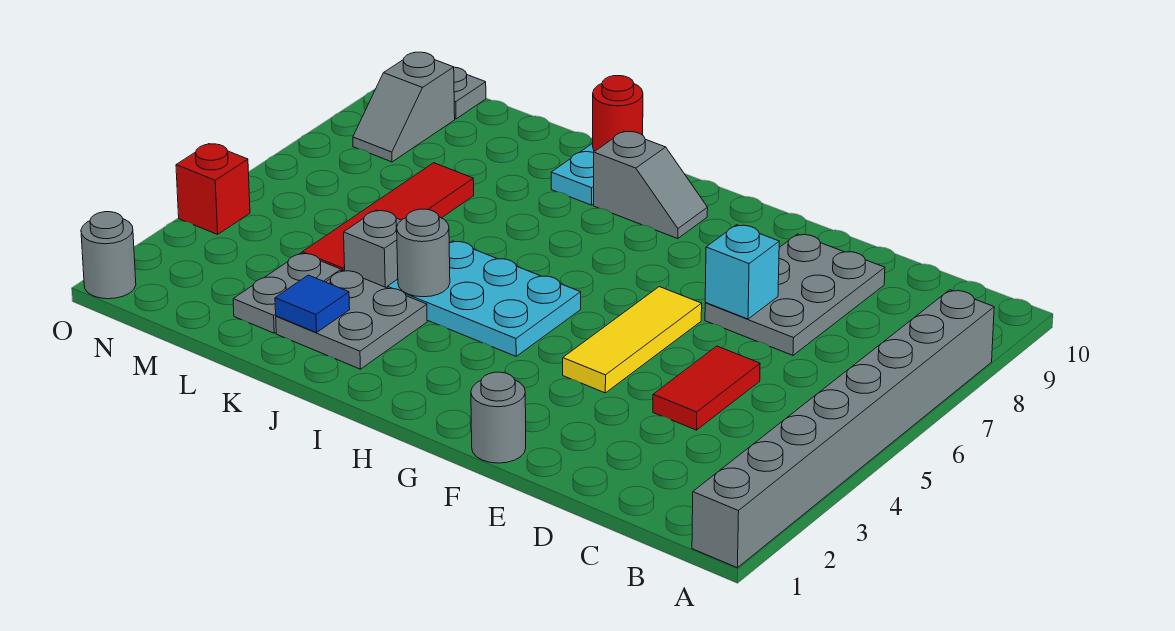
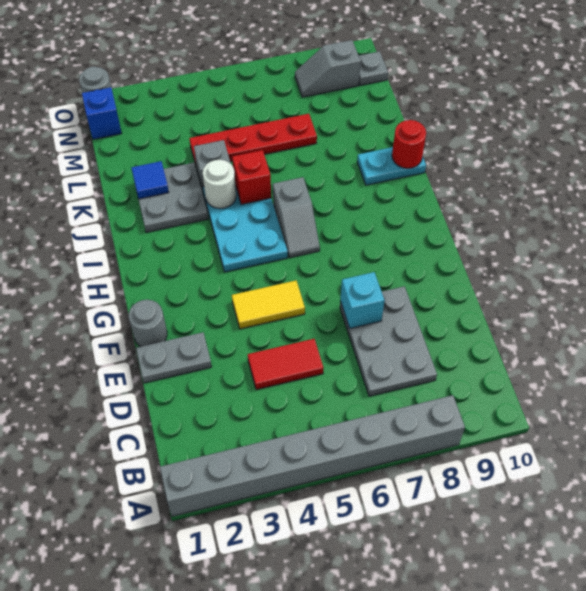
grey plate D7:E9 level 1 -> grey plate C7:E8 level 1
yellow tile F4:F6 level 1 -> yellow tile F4:F5 level 1
grey slope H9:I9 level 1 top I -> grey slope H6:I6 level 1 top I
grey round brick J4 level 2 -> white round brick J4 level 2
grey plate L2:L3 level 1 -> grey plate E1:E2 level 1
red tile L4:L7 level 1 -> red plate L4:L7 level 1
none -> blue brick N1 level 1
red brick O4 level 1 -> red brick J5 level 2

